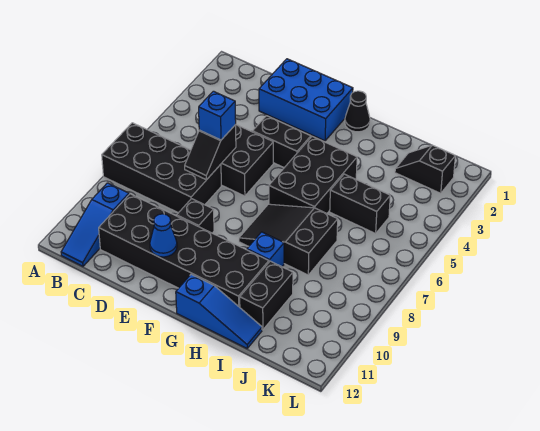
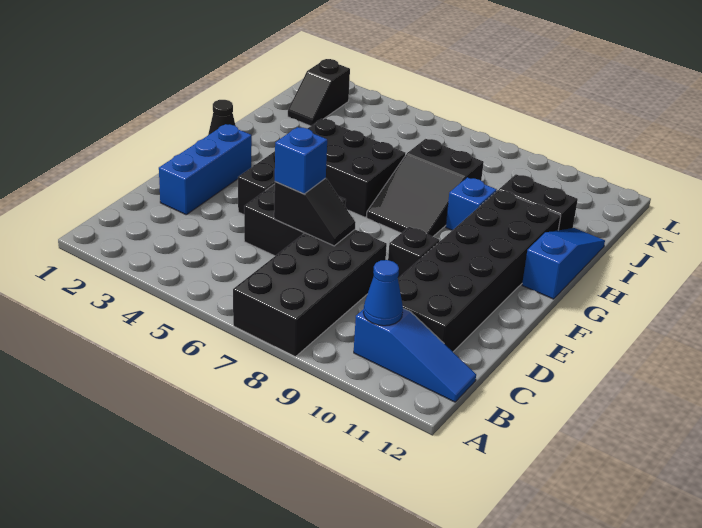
blue brick D1:F2 level 1 -> blue brick D2:F2 level 1
blue cone E11 level 2 -> blue cone B10 level 2
black brick I5:J5 level 1 -> none

